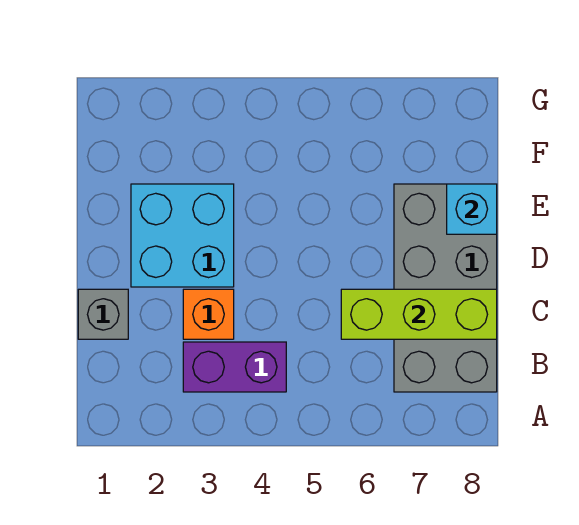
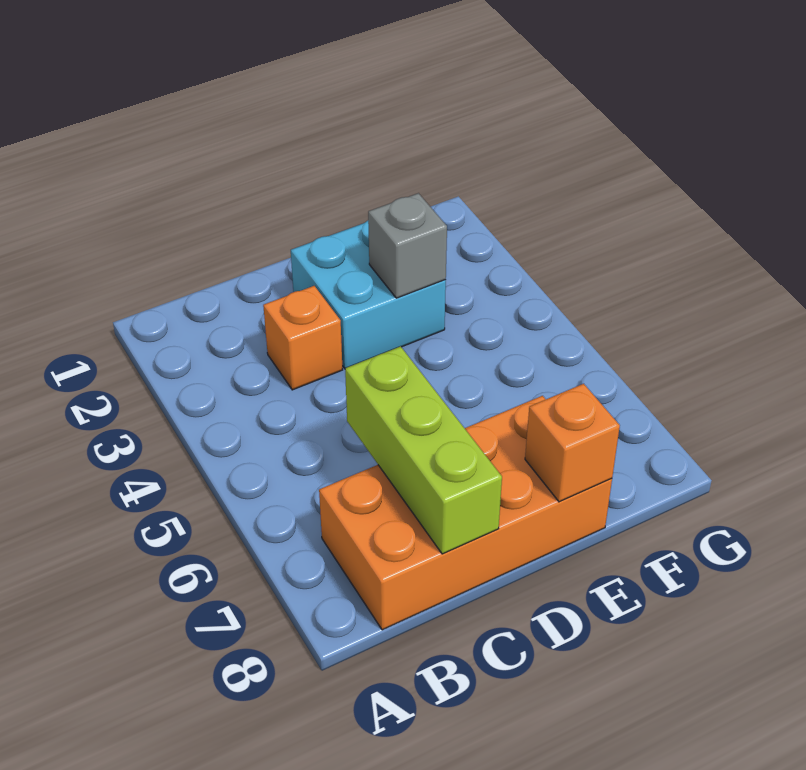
purple brick B3:B4 level 1 -> none
grey brick B7:E8 level 1 -> orange brick B7:E8 level 1
grey brick C1 level 1 -> grey brick E3 level 2
cyan brick E8 level 2 -> orange brick E8 level 2

